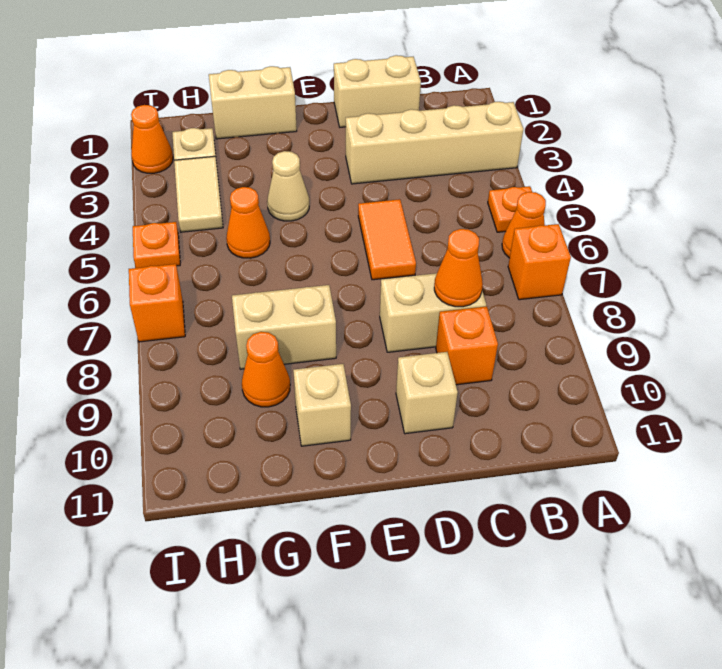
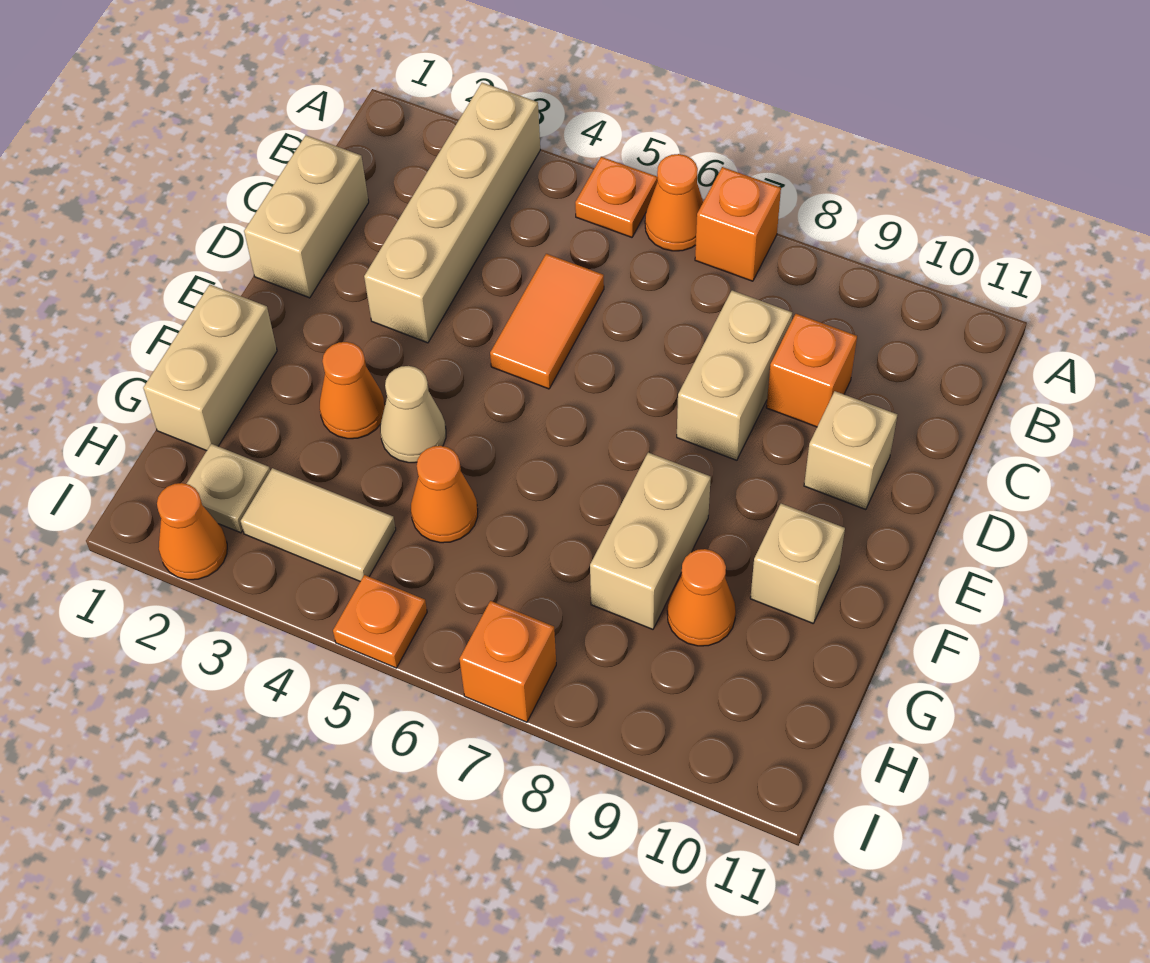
orange cone C8 level 2 -> orange cone F3 level 1
orange tile D5:D6 level 1 -> orange tile C5:D5 level 1

